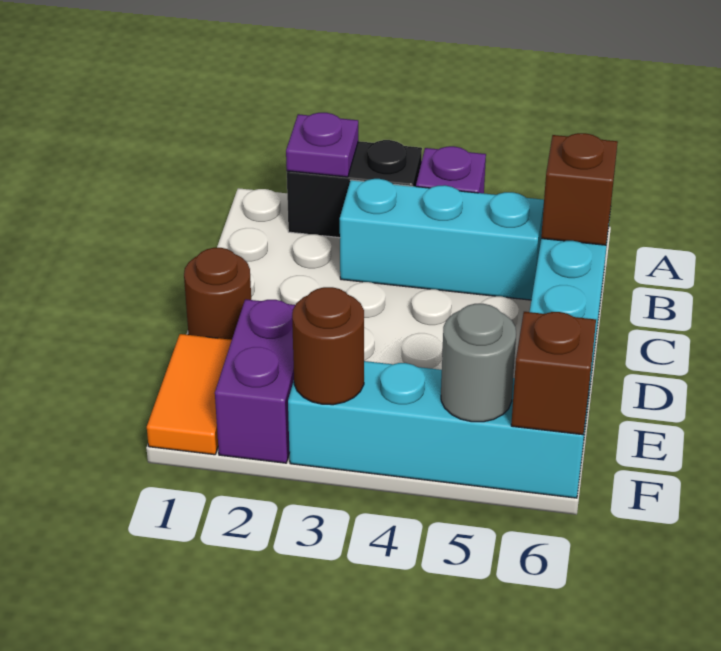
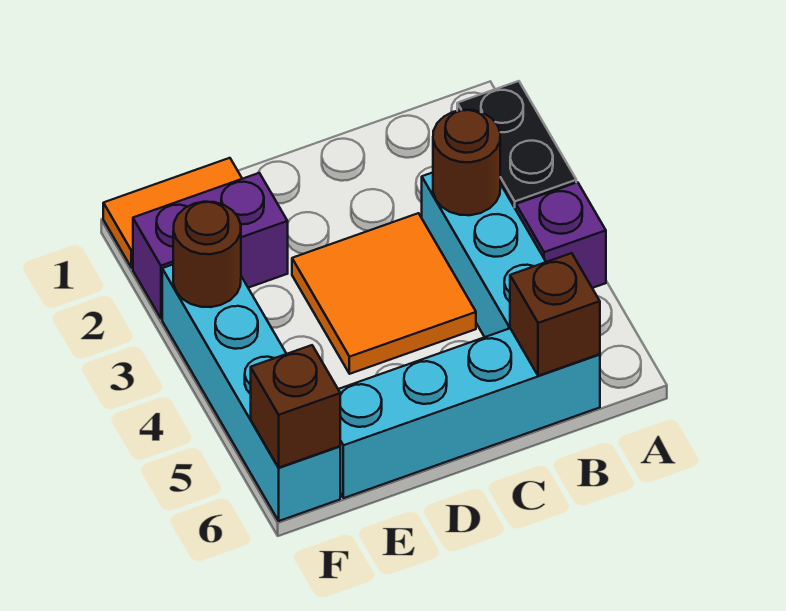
purple plate A2 level 2 -> none
none -> orange tile C3:D4 level 1
brown round brick D1 level 1 -> brown round brick B3 level 2
grey round brick F5 level 2 -> none

